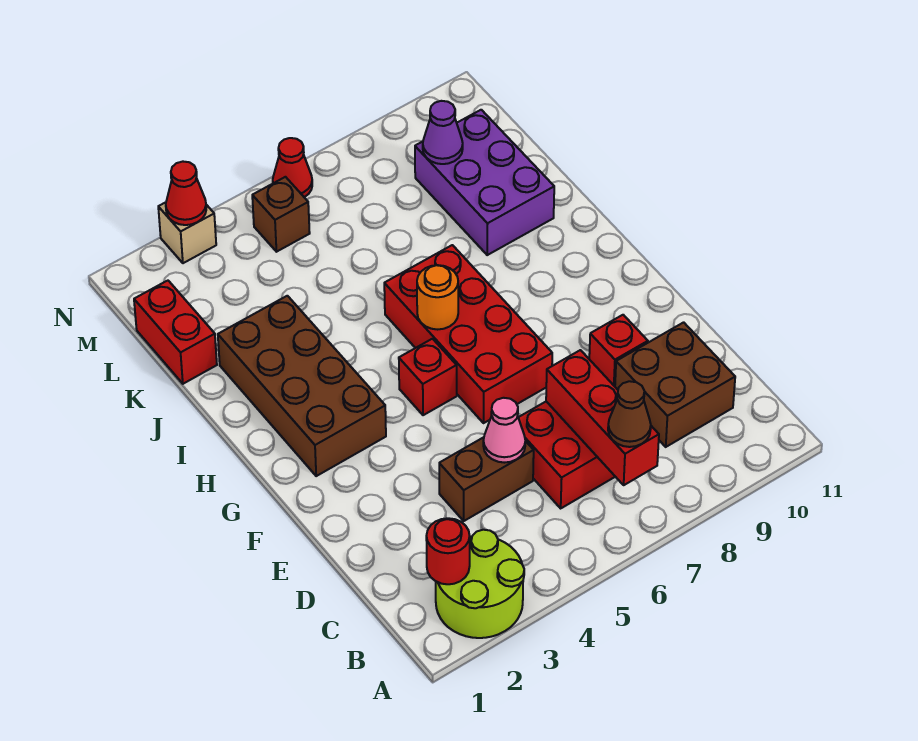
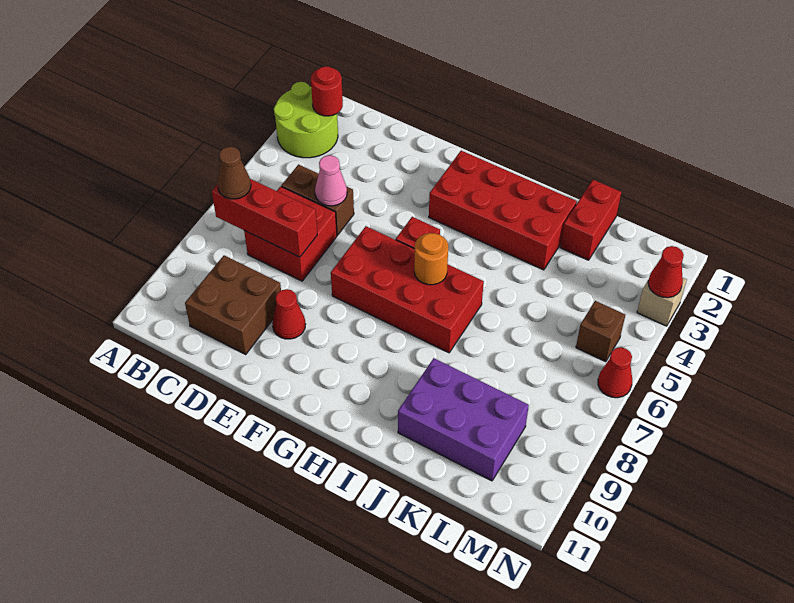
brown brick D4:D5 level 1 -> brown brick C5:D5 level 1
red brick E9 level 1 -> red cone E9 level 1
brown brick G2:J3 level 1 -> red brick G2:J3 level 1
red brick K1:L1 level 1 -> red brick K1:K2 level 1
purple cone L9 level 2 -> none

